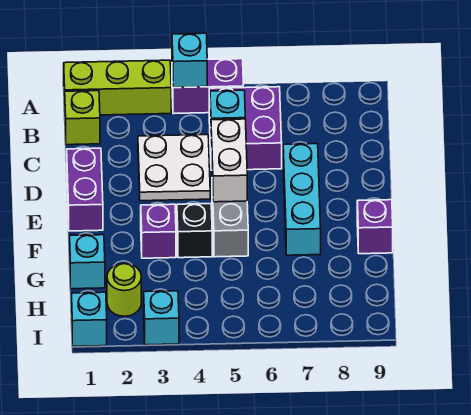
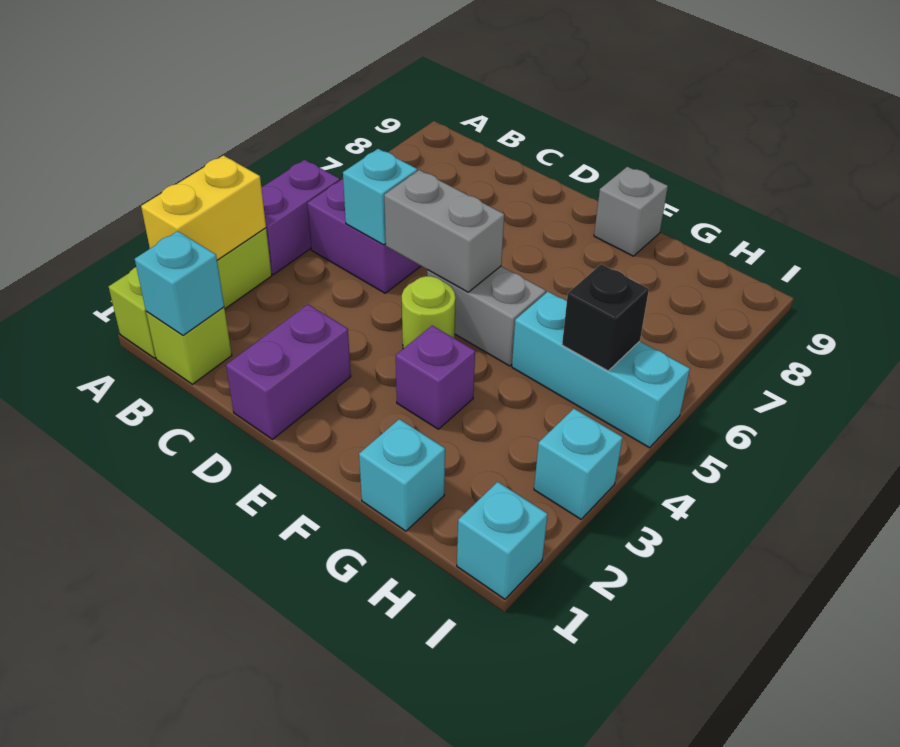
none -> yellow brick A2:A3 level 2
cyan brick A4 level 2 -> cyan brick B1 level 2
white plate C3:D4 level 1 -> none
purple brick D1:E1 level 1 -> purple brick D1:D2 level 1
white brick D5:E5 level 2 -> grey brick D5:E5 level 2
cyan brick D7:F7 level 1 -> cyan brick G5:I5 level 1
black brick F4 level 1 -> black brick H5 level 2
purple brick F9 level 1 -> grey brick F9 level 1
lime round brick H2 level 1 -> lime round brick E4 level 1

